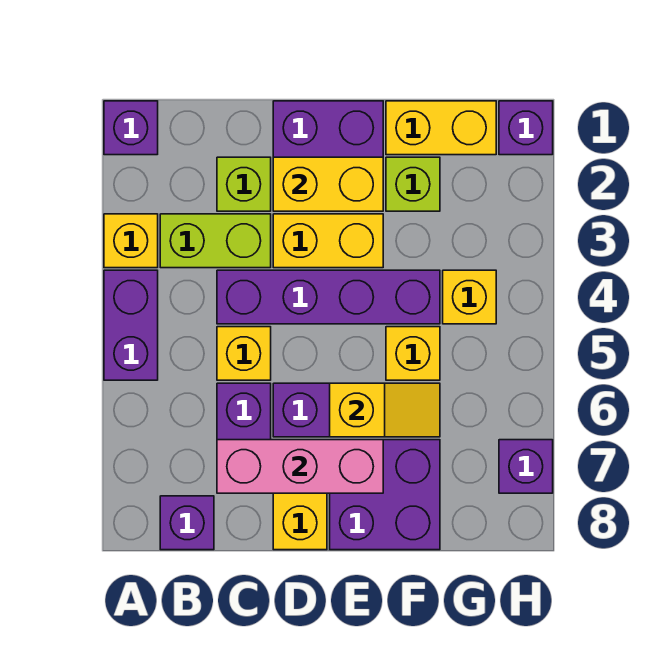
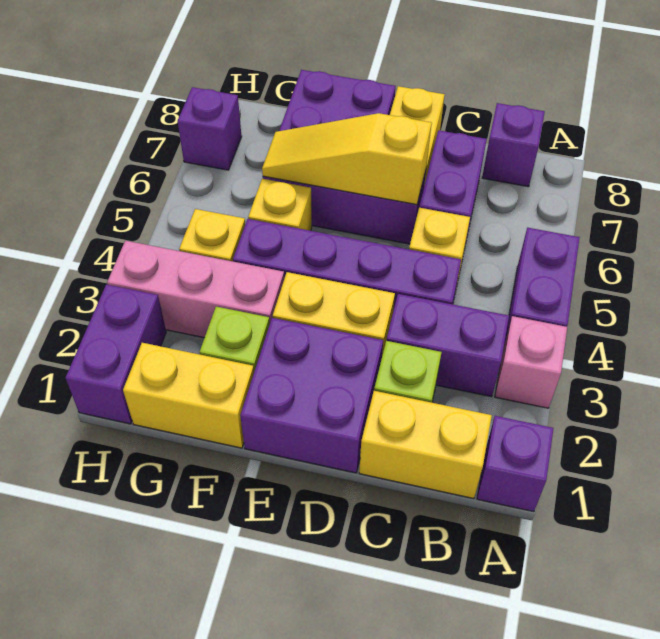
yellow brick A3 level 1 -> pink brick A3 level 1
lime brick B3:C3 level 1 -> purple brick B3:C3 level 1
pink brick C7:E7 level 2 -> pink brick F3:H3 level 1
yellow brick D2:E2 level 2 -> yellow brick B1:C1 level 1
yellow slope E6:F6 level 2 top E -> yellow slope D6:F6 level 2 top D
purple brick H1 level 1 -> purple brick H1:H2 level 1

